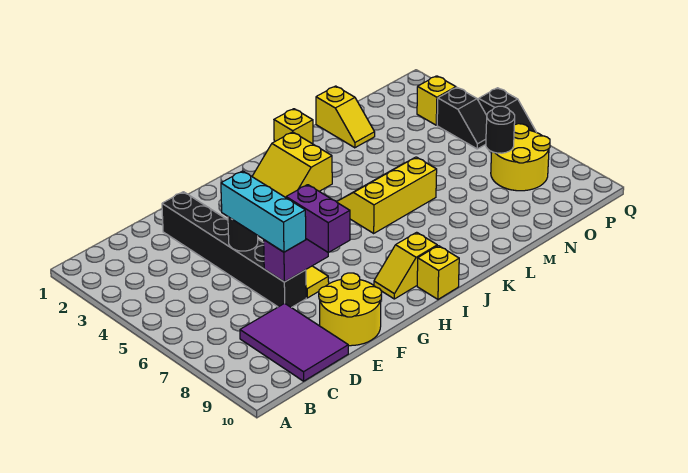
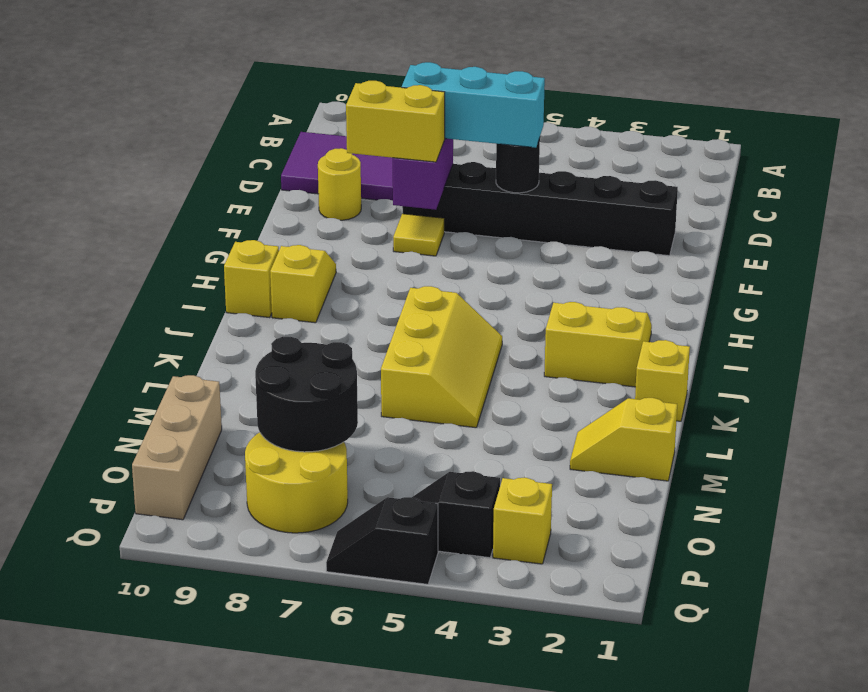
yellow round brick E9:F10 level 1 -> yellow round brick E9 level 1
purple brick F7:F8 level 3 -> yellow brick F7:F8 level 3
none -> tan brick N10:P10 level 1
black round brick O7 level 2 -> black round brick N7:O8 level 2

